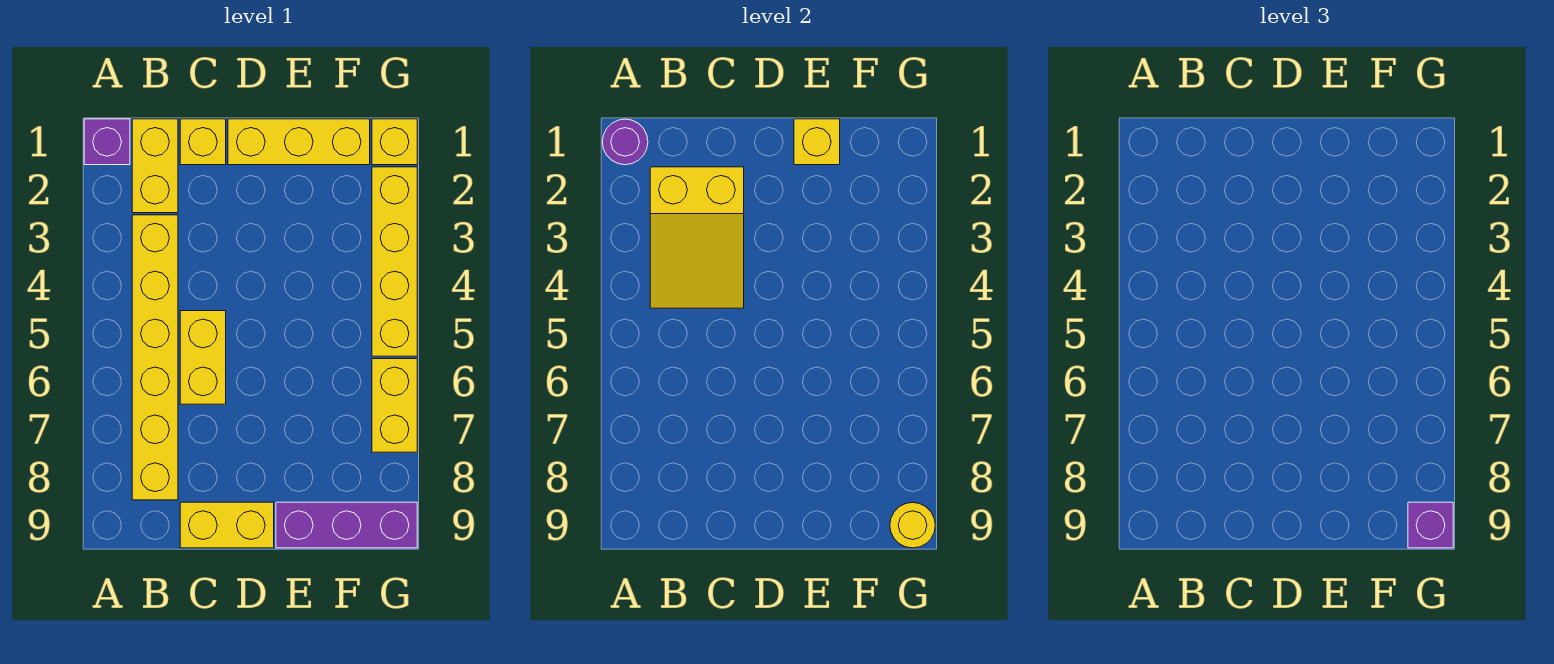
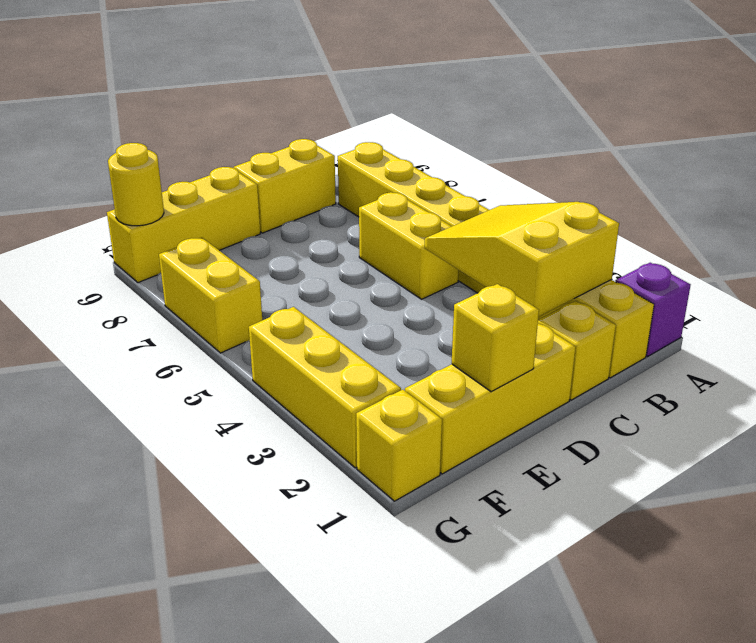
purple round brick A1 level 2 -> none
purple brick E9:G9 level 1 -> yellow brick E9:G9 level 1
yellow brick G2:G5 level 1 -> yellow brick G2:G4 level 1
purple brick G9 level 3 -> none

